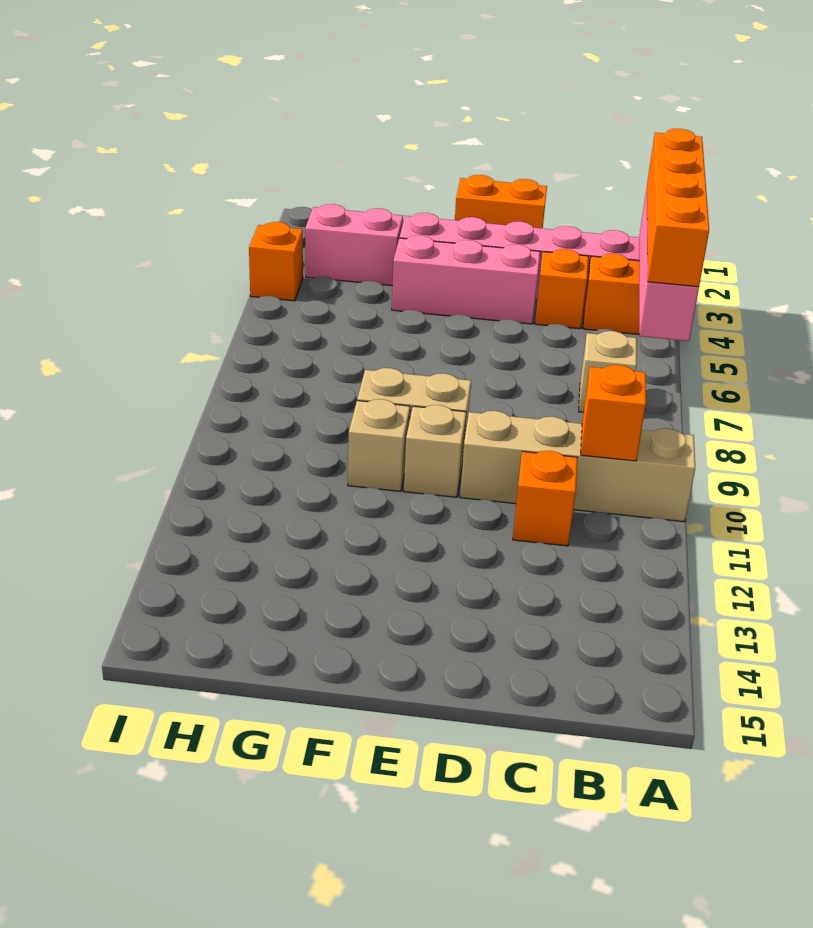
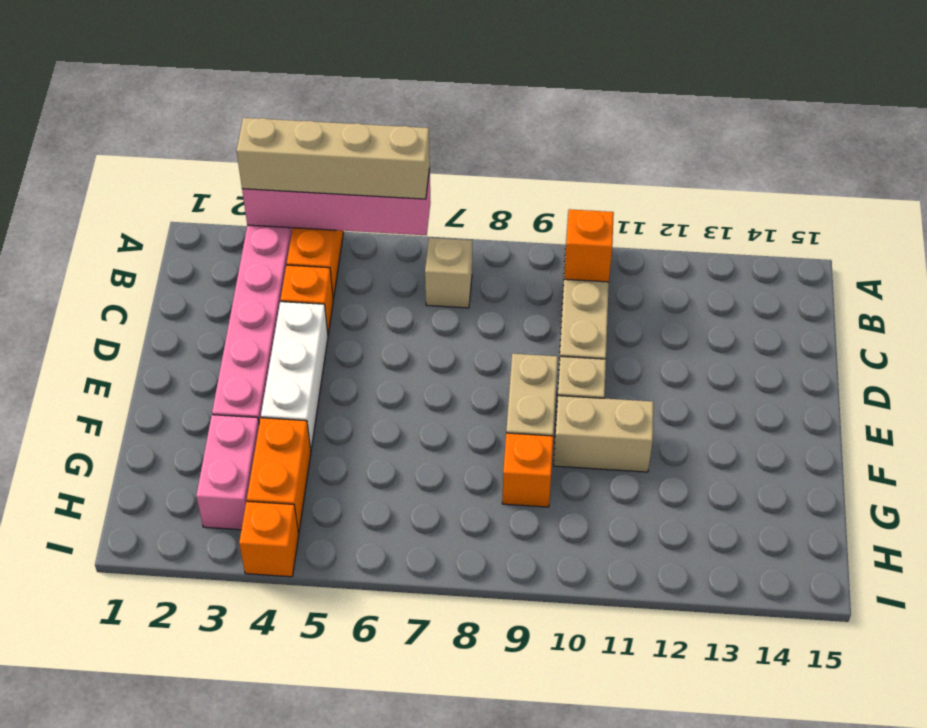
orange brick A3:A6 level 3 -> tan brick A3:A6 level 3
orange brick C11 level 1 -> orange brick G9 level 1
orange brick D1:E1 level 1 -> orange brick G4:H4 level 1
pink brick D4:F4 level 1 -> white brick D4:F4 level 1
tan brick F10 level 1 -> tan brick F10:F11 level 1

